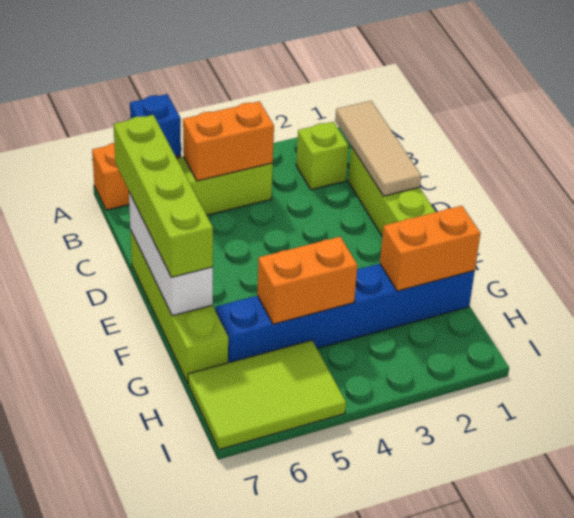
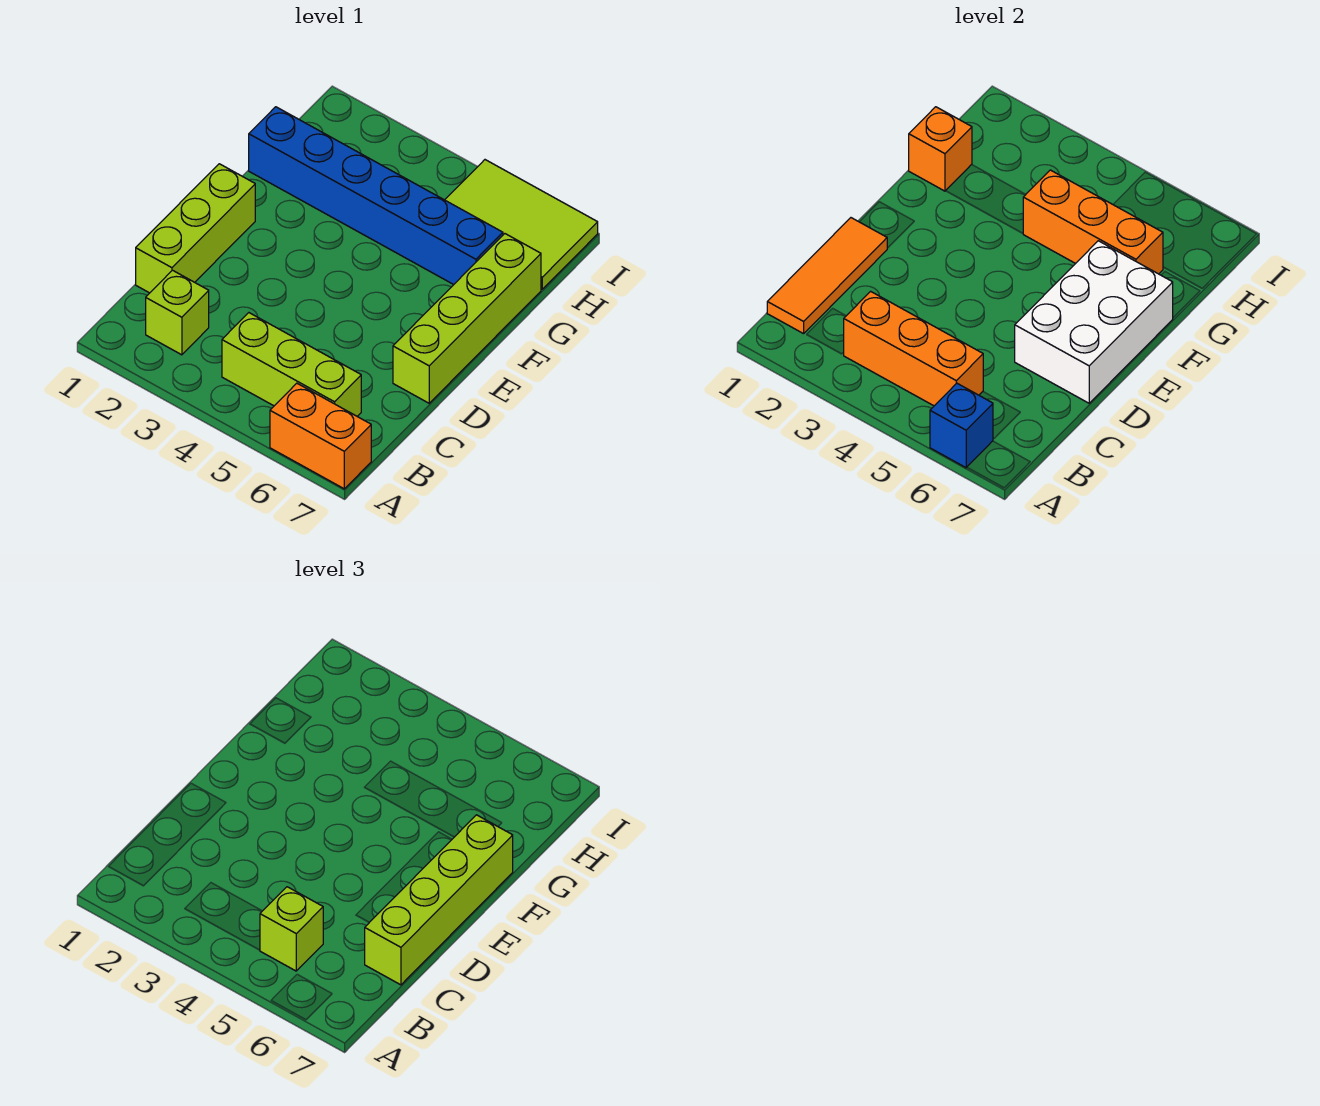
tan tile B1:D1 level 2 -> orange tile B1:D1 level 2
orange brick B4:B5 level 2 -> orange brick B3:B5 level 2
none -> lime brick B5 level 3
white brick D7:F7 level 2 -> white brick D6:F7 level 2
orange brick G1:G2 level 2 -> orange brick G1 level 2
orange brick G4:G5 level 2 -> orange brick G4:G6 level 2

